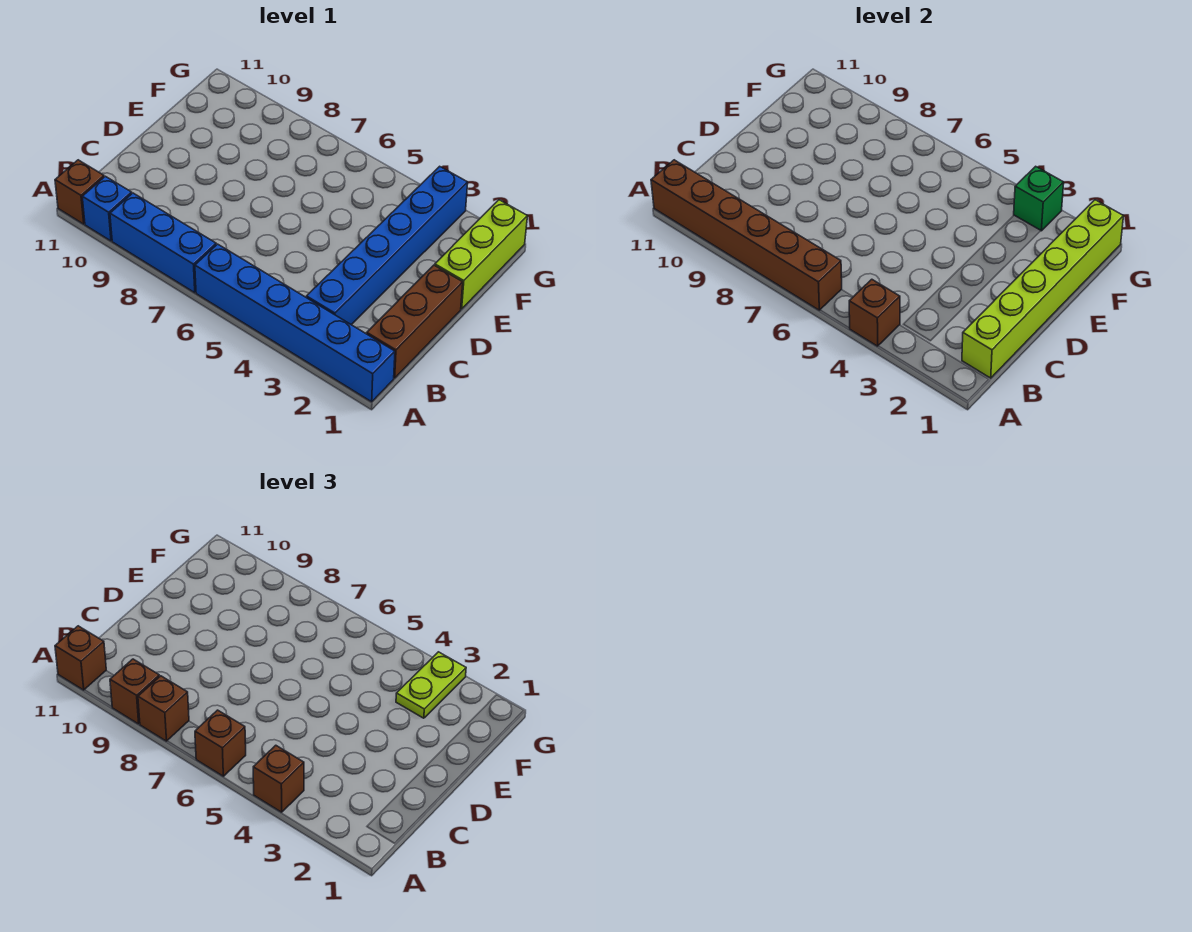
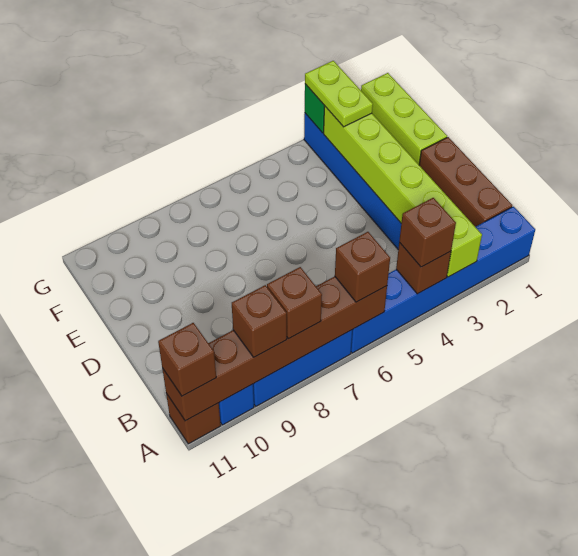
lime brick B1:G1 level 2 -> lime brick A3:F3 level 2

